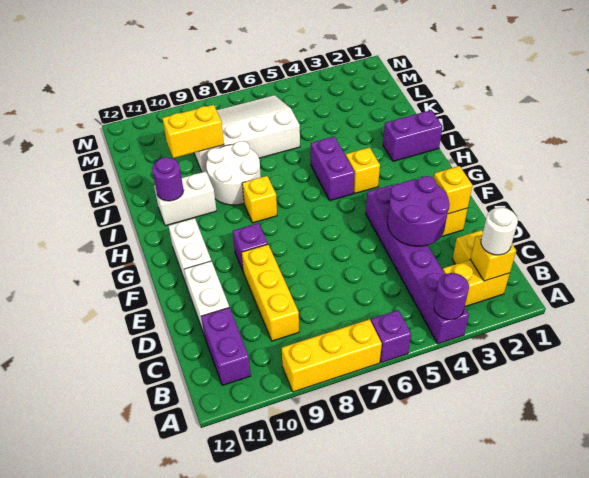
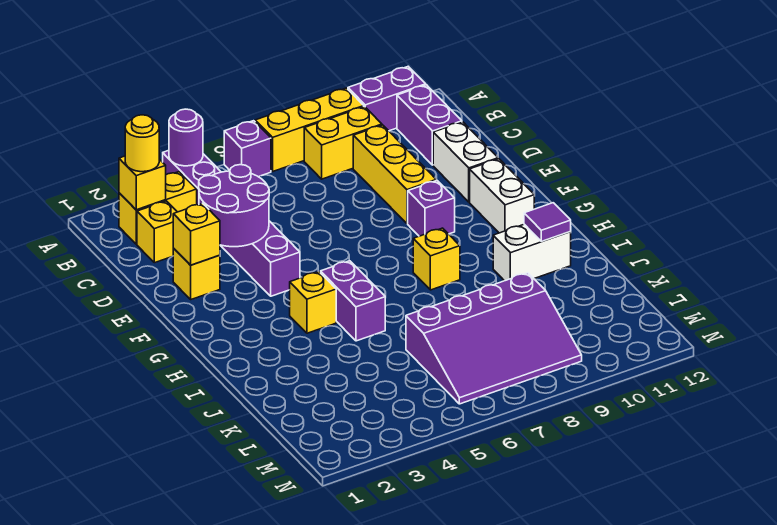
white round brick B2 level 3 -> yellow round brick B2 level 3
purple brick I1:I2 level 1 -> purple brick A10:A11 level 1
white round brick I8:J9 level 1 -> none
purple round brick I11 level 2 -> purple tile I11 level 2
white slope K6:M9 level 1 top K -> purple slope K6:M9 level 1 top K
yellow brick K9:K10 level 2 -> yellow brick B8:B9 level 1

